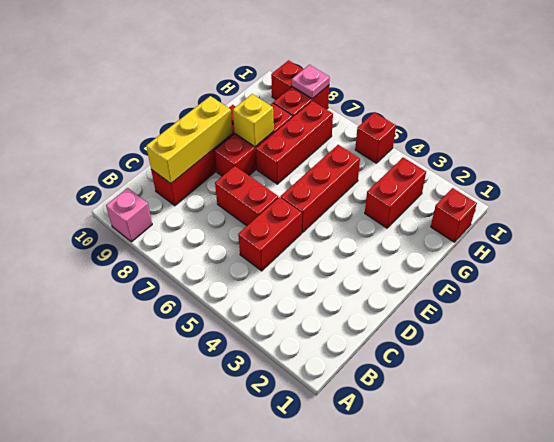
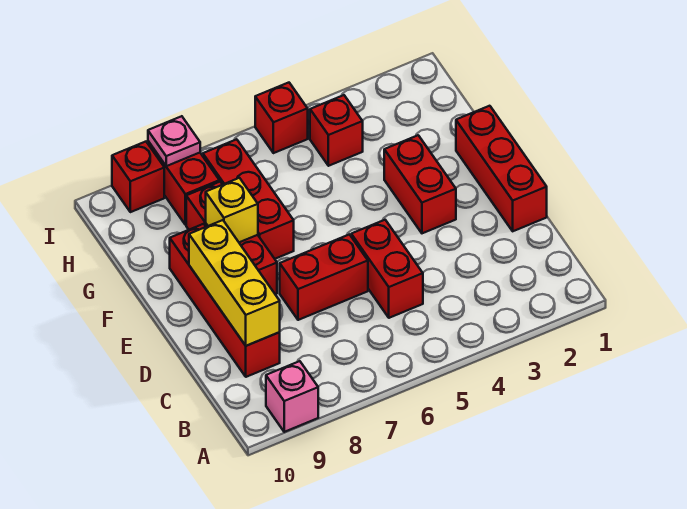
red brick E5:G5 level 1 -> red brick D1:F1 level 1
red brick G3:H3 level 1 -> red brick E3:F3 level 1
red brick H1 level 1 -> red brick H4 level 1

